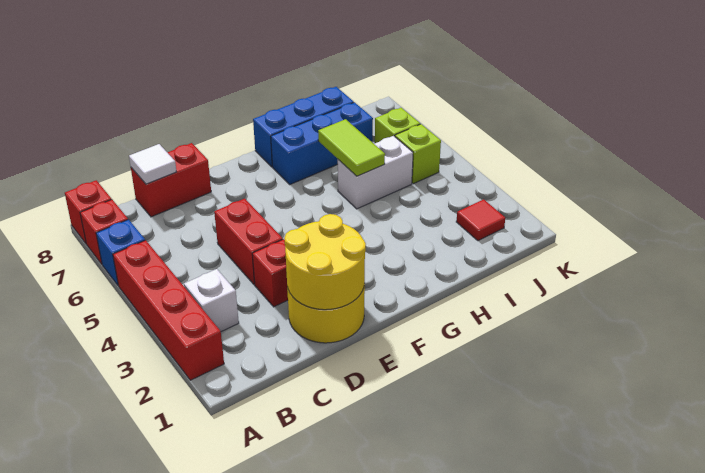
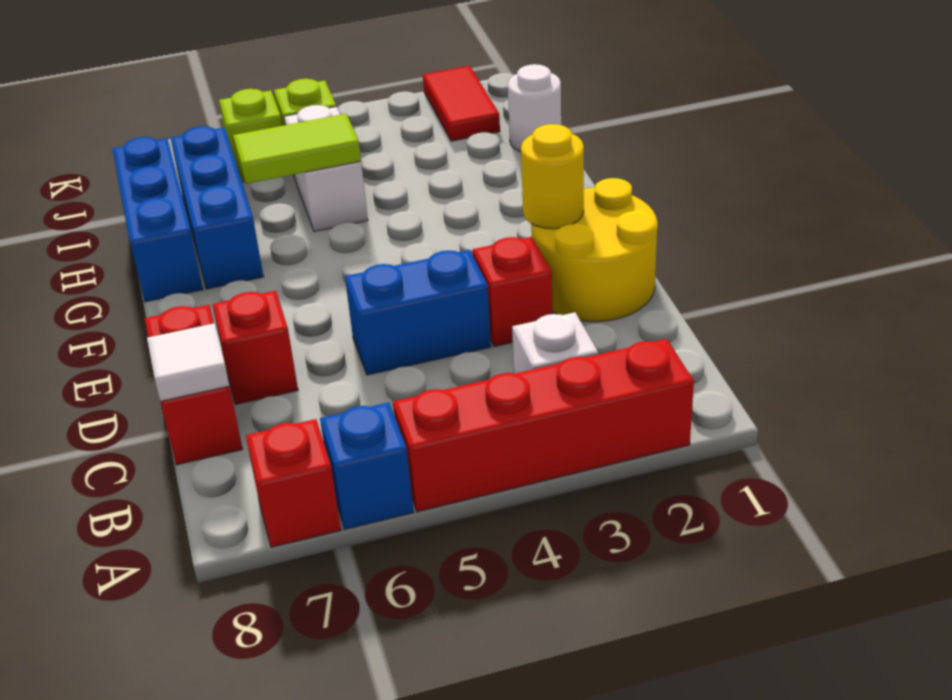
red brick A8 level 1 -> red brick D7 level 1
yellow round brick D1:E2 level 2 -> yellow round brick E2 level 2
red brick D4:D5 level 1 -> blue brick D4:D5 level 1
none -> white round brick I1 level 1
red tile J2 level 1 -> red tile J2:K2 level 1

